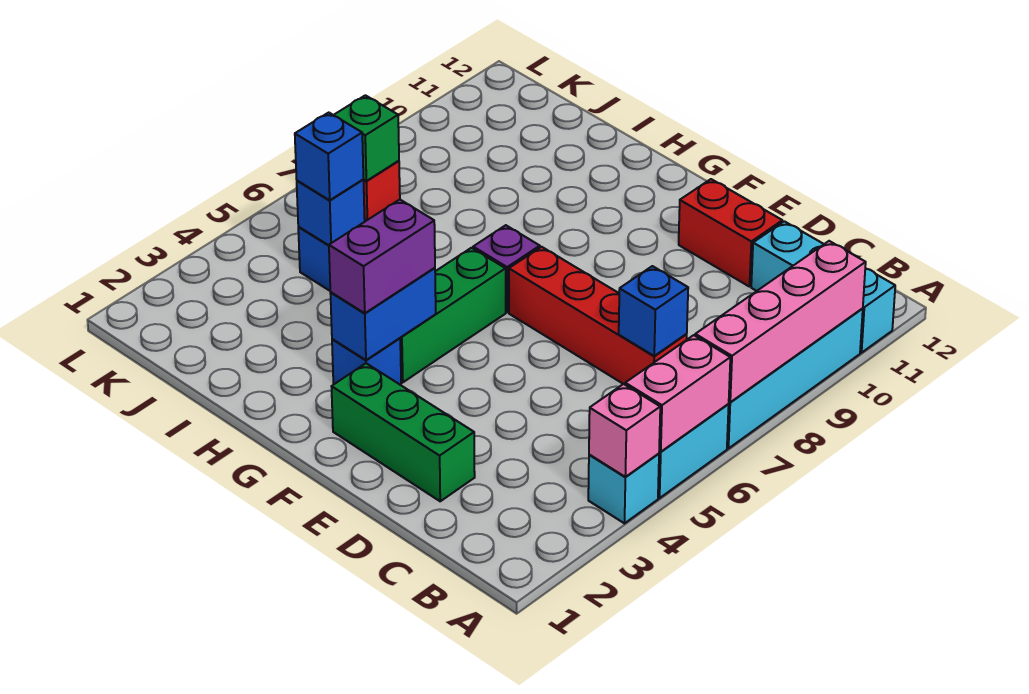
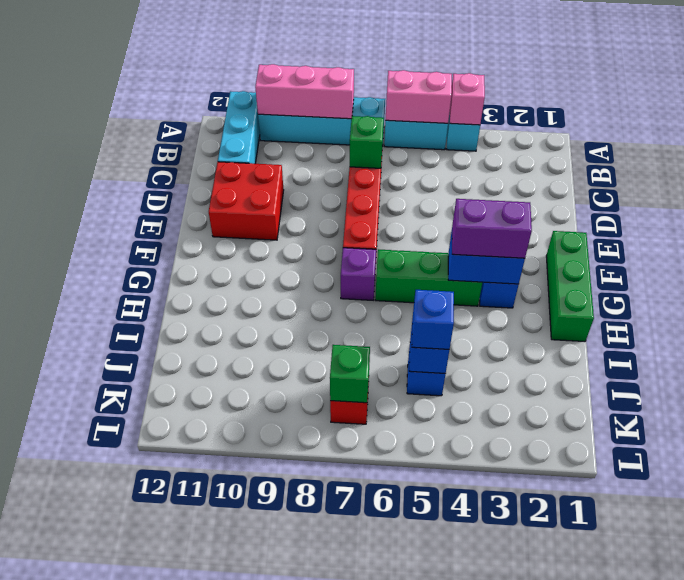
pink brick A7:A10 level 2 -> pink brick A8:A10 level 2
blue brick C7 level 2 -> green brick C7 level 2
green brick D2:F2 level 1 -> green brick F1:H1 level 1
red brick D11:E11 level 1 -> red brick D10:E11 level 1

